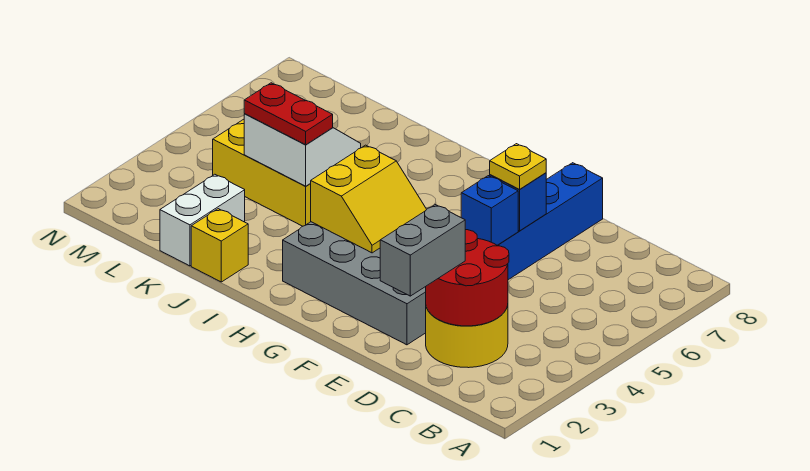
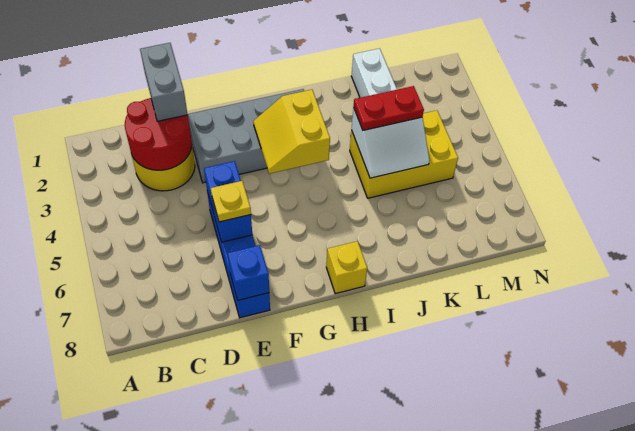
none -> blue brick E8 level 2
yellow brick J1 level 1 -> yellow brick H8 level 1

